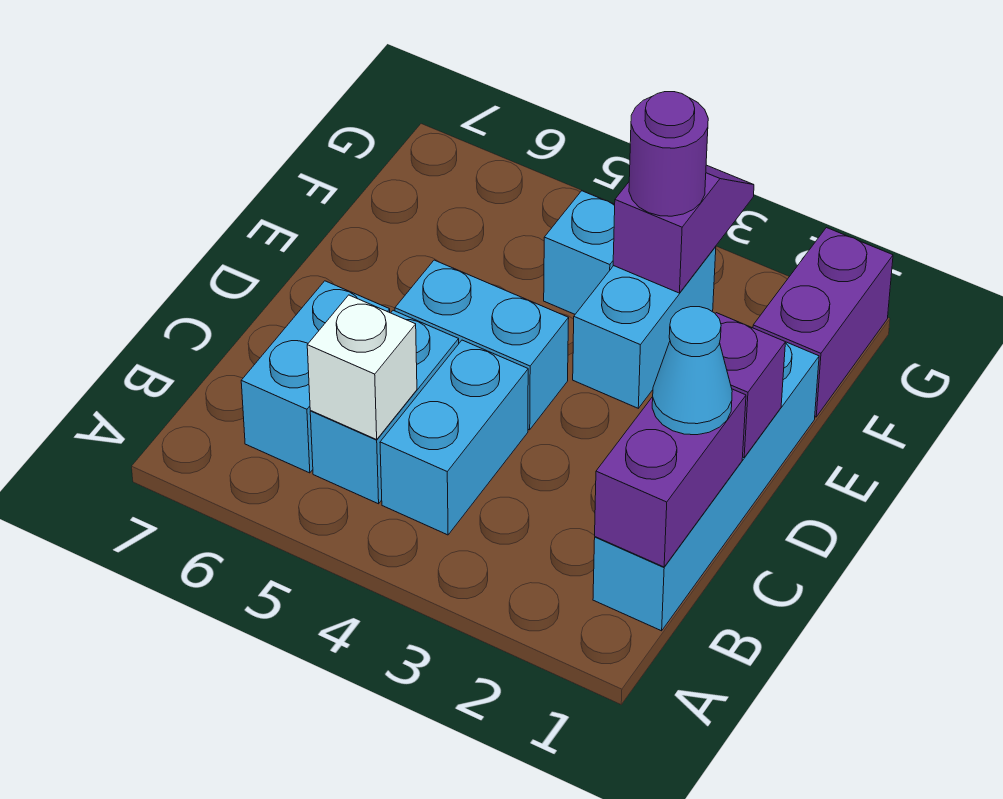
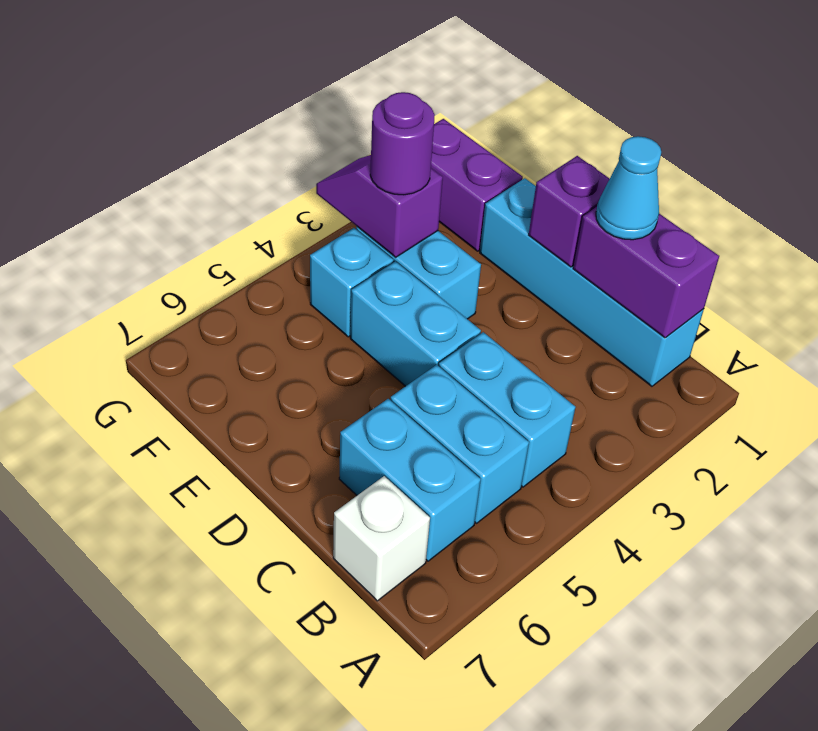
white brick B5 level 2 -> white brick B7 level 1
cyan brick D4:D5 level 1 -> cyan brick D4:E4 level 1

